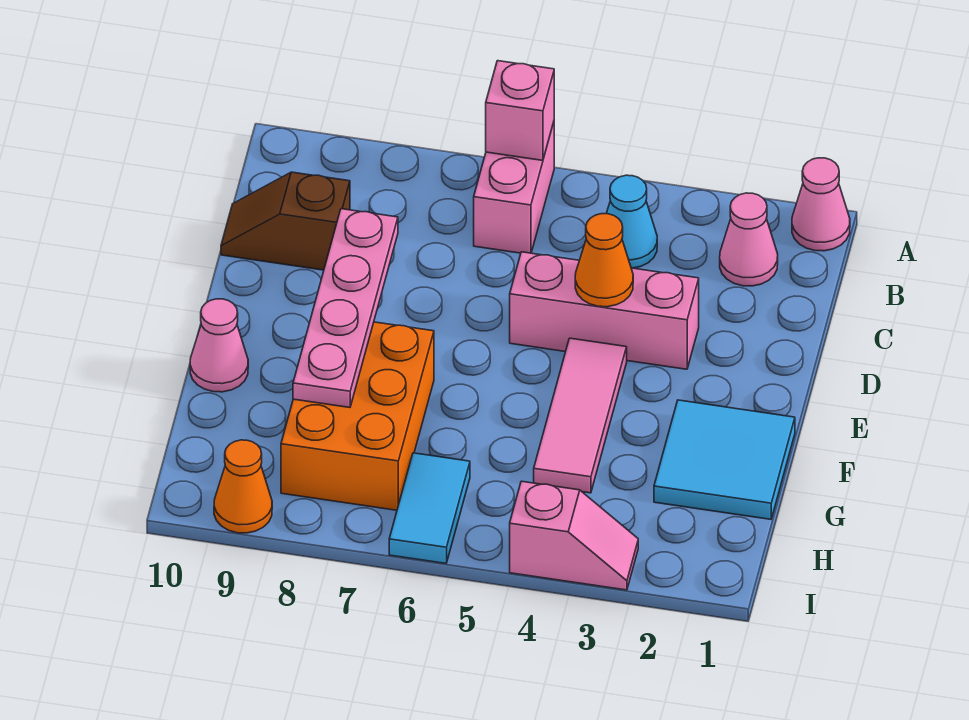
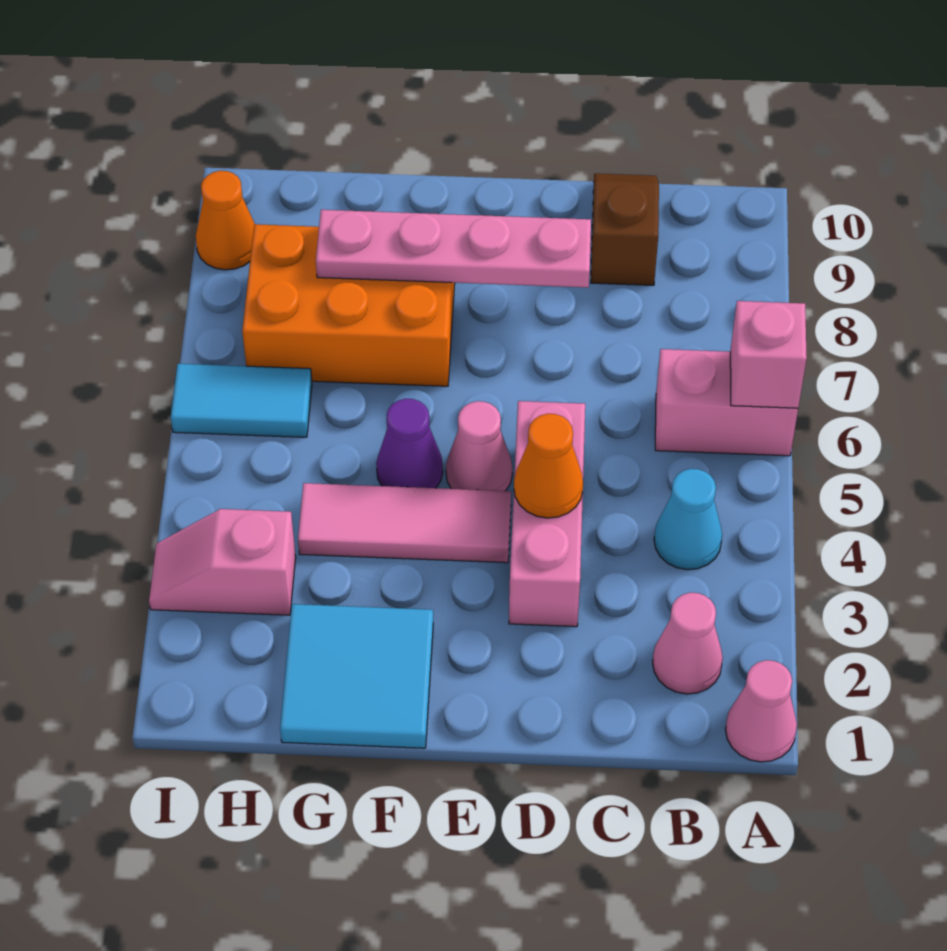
none -> purple cone F5 level 1
pink cone F10 level 1 -> pink cone E5 level 1
pink slope I3:I4 level 1 top 4 -> pink slope H3:I3 level 1 top H

